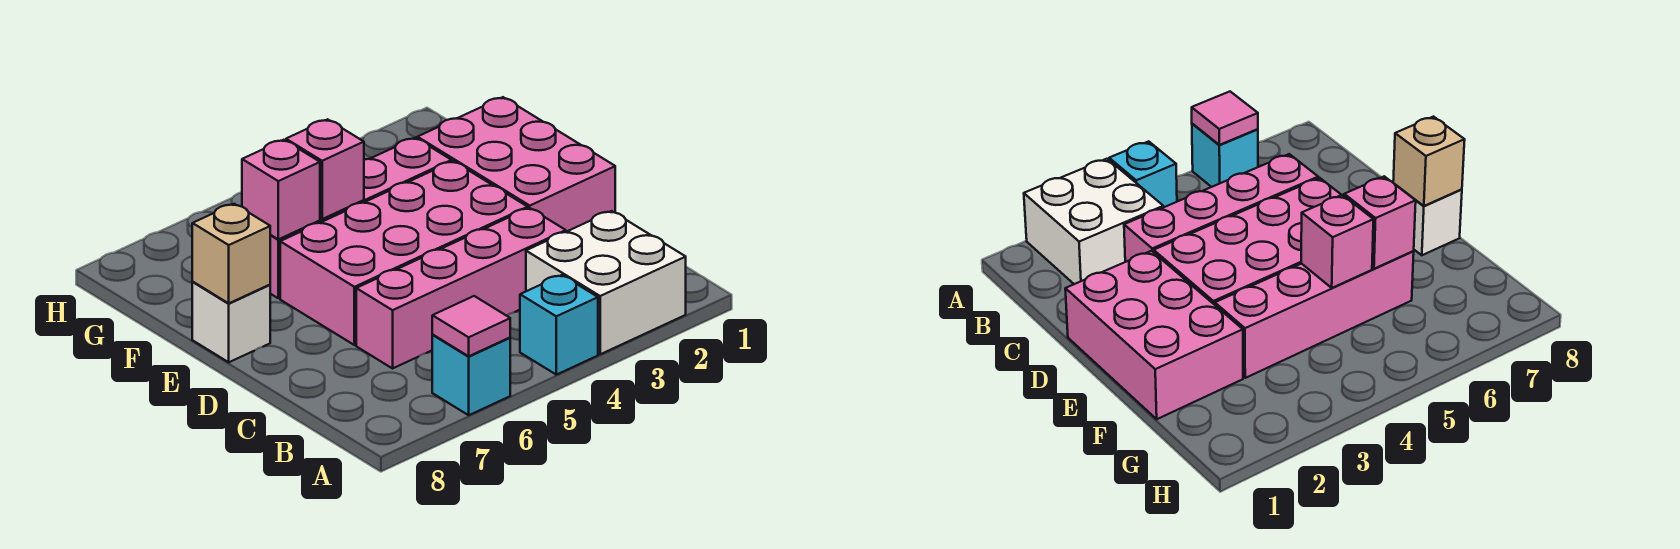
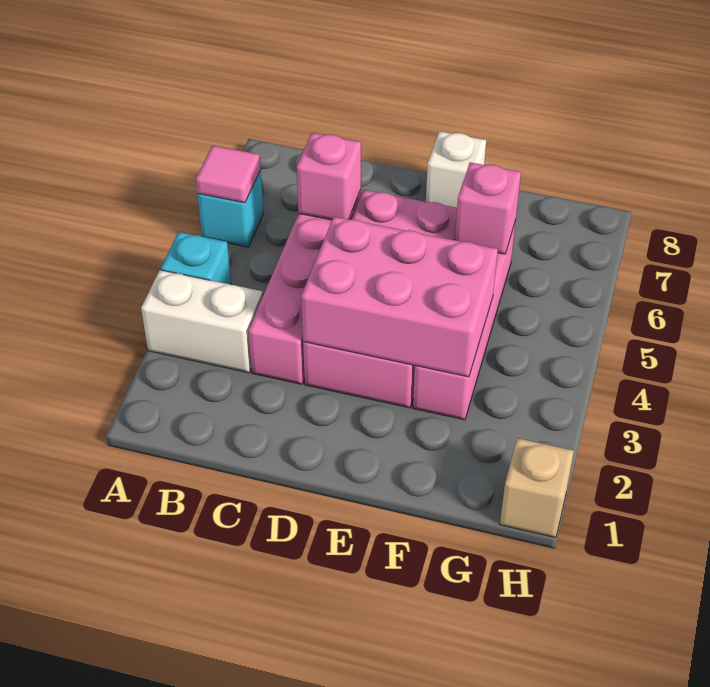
white brick A2:B3 level 1 -> white brick A3:B3 level 1
pink brick D1:F2 level 1 -> pink brick D3:F4 level 2
tan brick E8 level 2 -> tan brick H1 level 1
pink brick F5 level 2 -> pink brick C6 level 2

